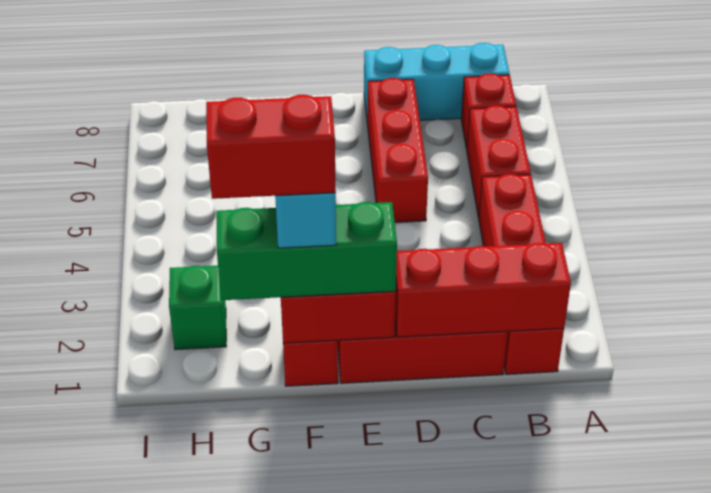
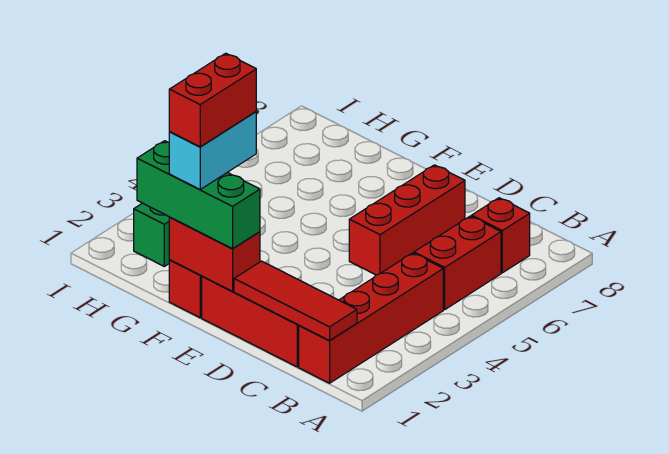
red brick B1:D1 level 2 -> red tile B1:D1 level 2
cyan brick B8:D8 level 1 -> none
red brick F1:G1 level 5 -> red brick F1:F2 level 5

